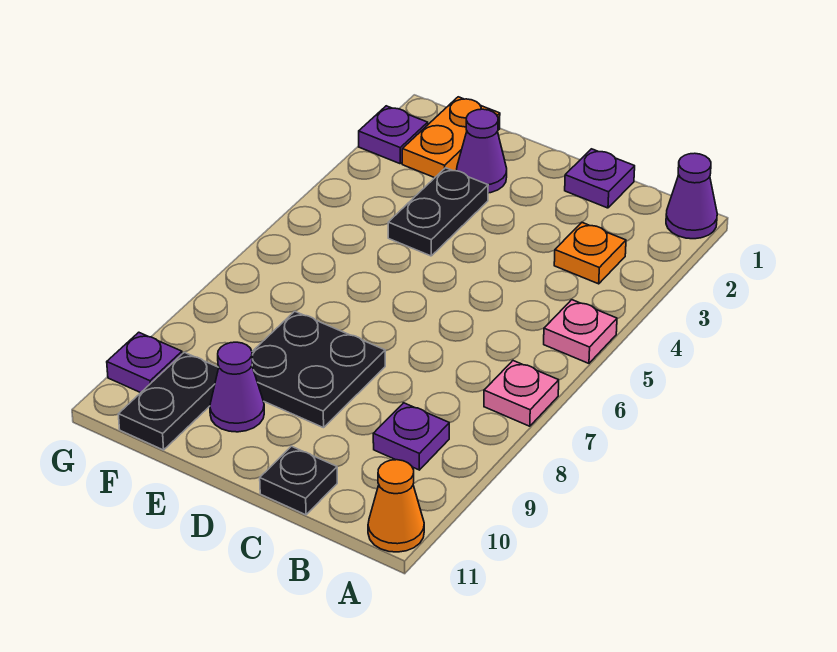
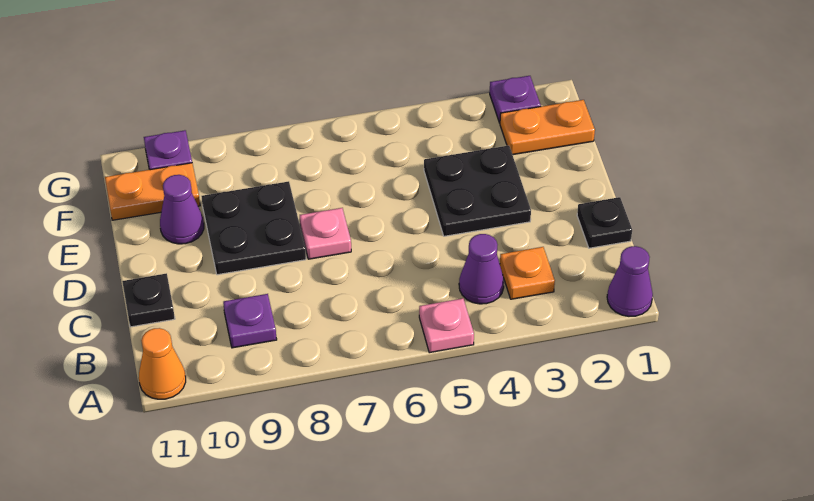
pink plate A7 level 1 -> pink plate D7 level 1
purple plate C1 level 1 -> black plate C1 level 1
purple cone E2 level 1 -> purple cone B4 level 1
black plate E3:E4 level 1 -> black plate D3:E4 level 1
black plate F10:F11 level 1 -> orange plate F10:F11 level 1

